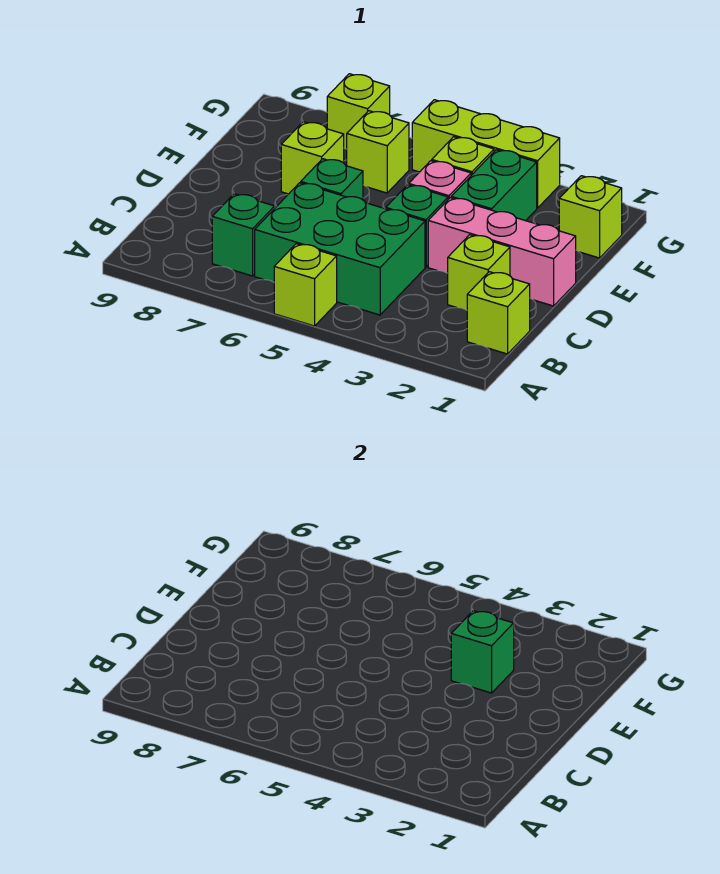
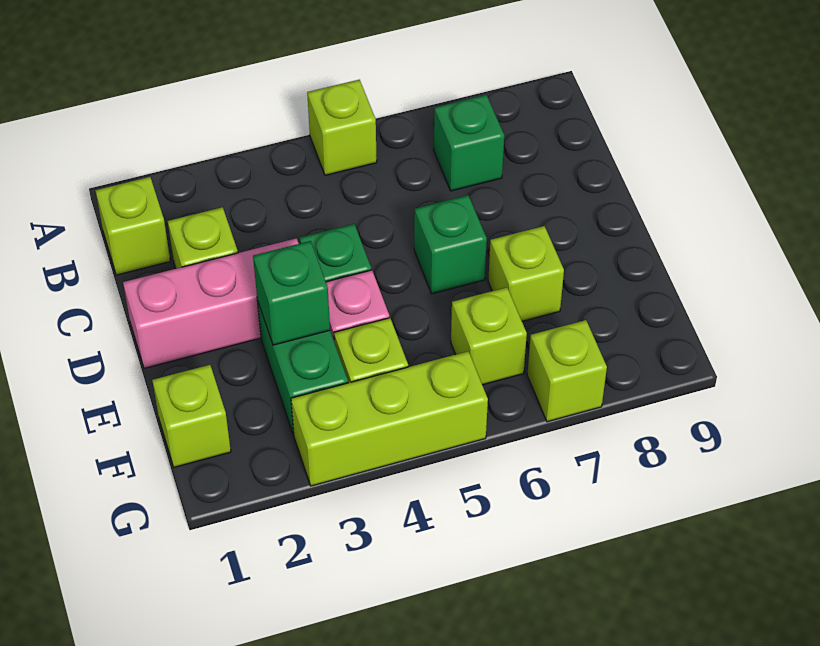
green brick B4:C6 level 1 -> none

